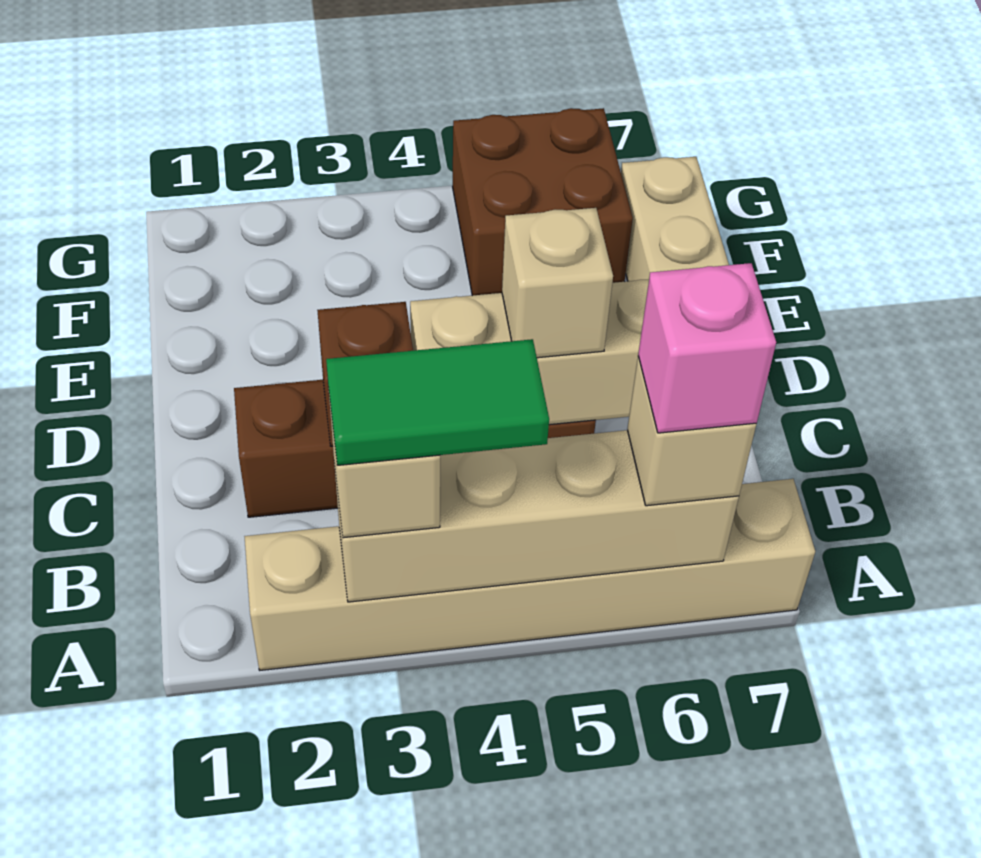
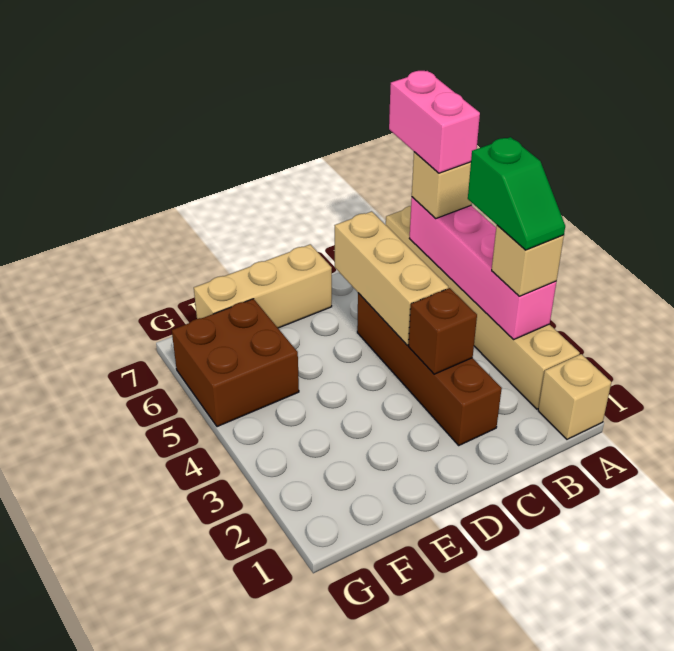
tan brick A3:A6 level 2 -> pink brick A3:A6 level 2
green tile A3:A4 level 4 -> green slope A3:A4 level 4 top 4
pink brick A6 level 4 -> pink brick A6:A7 level 4
tan brick C5 level 3 -> tan brick A1 level 1

